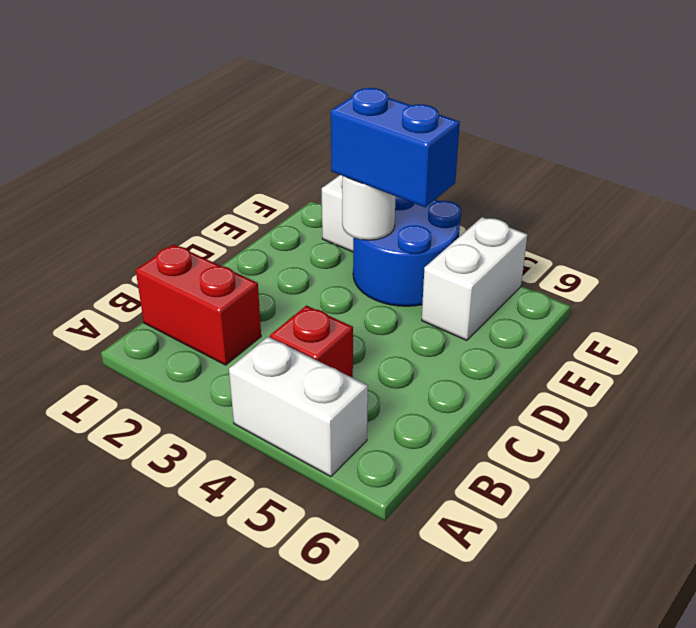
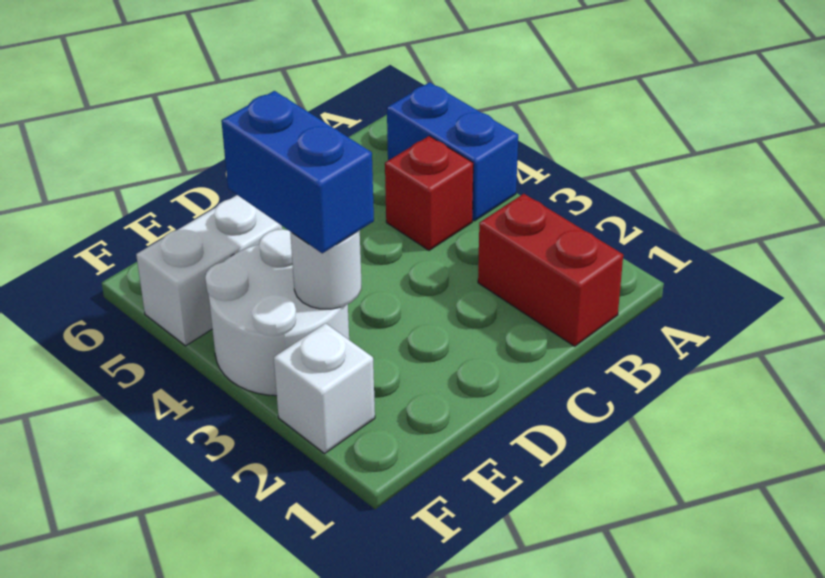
white brick A4:A5 level 1 -> blue brick A4:A5 level 1
blue round brick E3:F4 level 1 -> white round brick E3:F4 level 1

